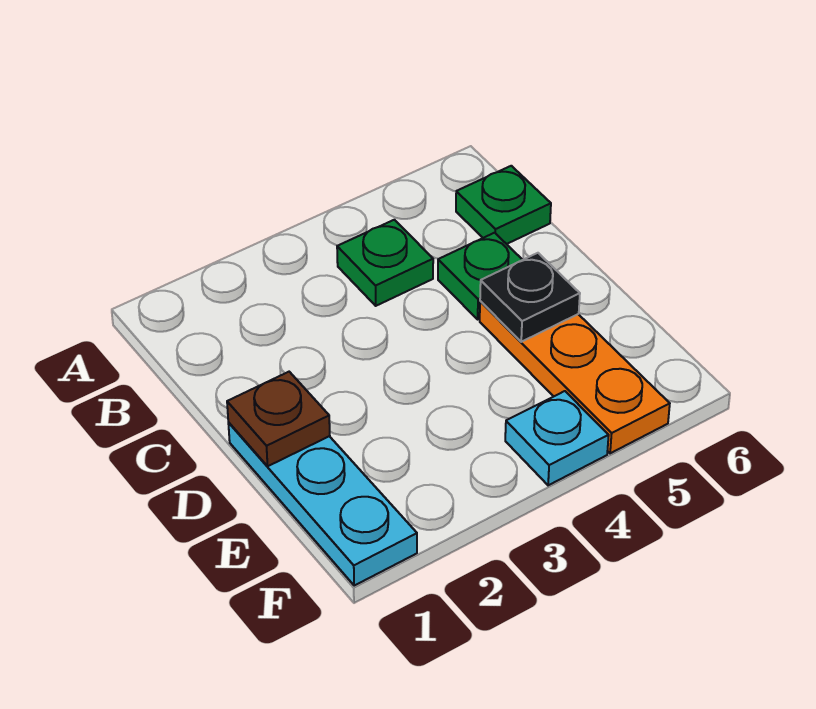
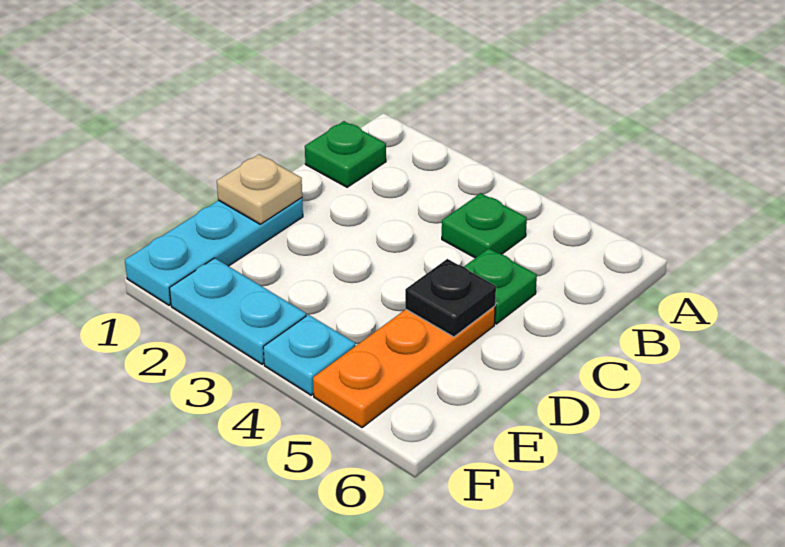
green plate B6 level 1 -> green plate B1 level 1
brown plate D1 level 2 -> tan plate D1 level 2
none -> cyan plate F2:F3 level 1

